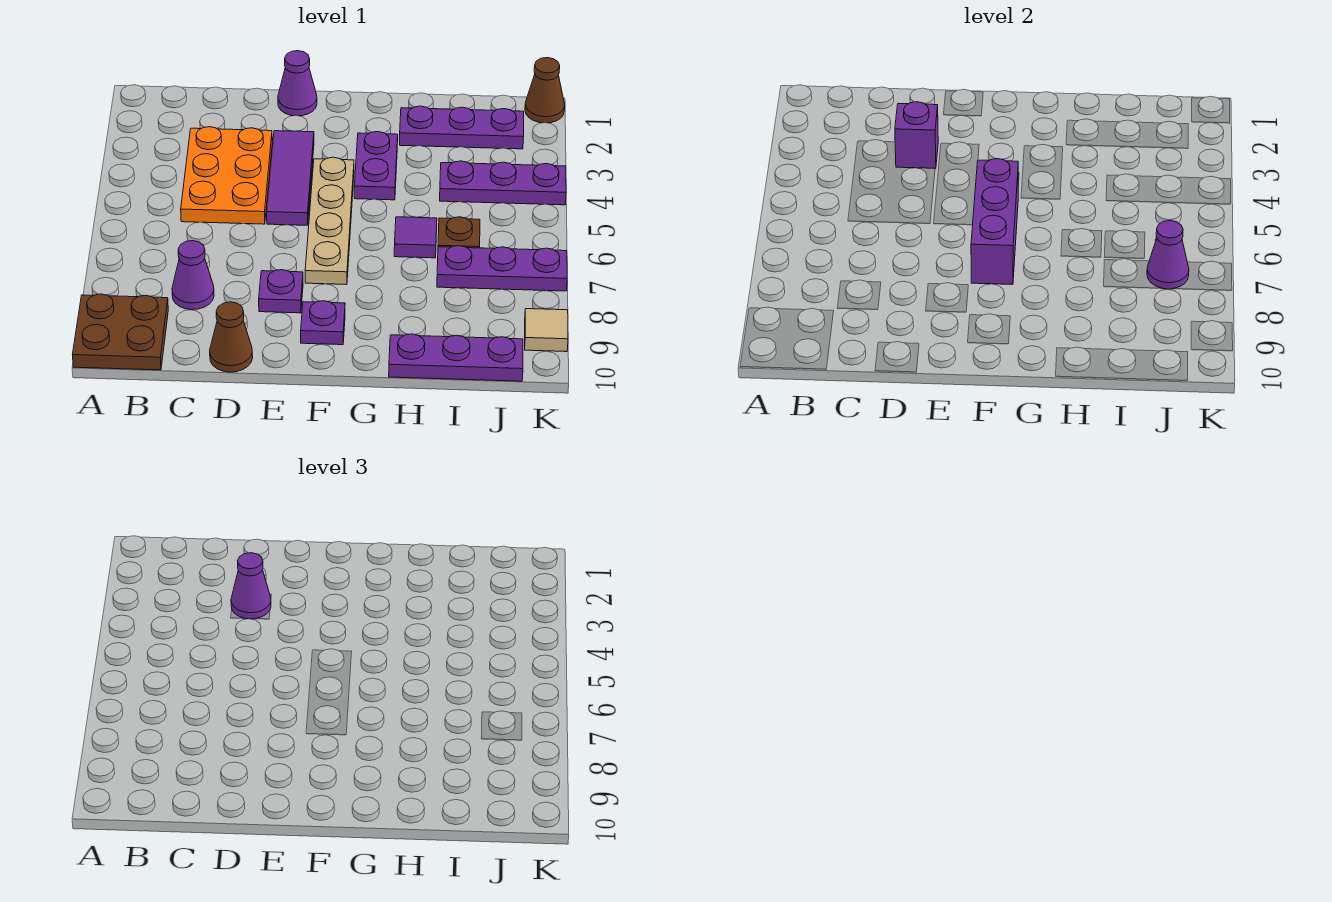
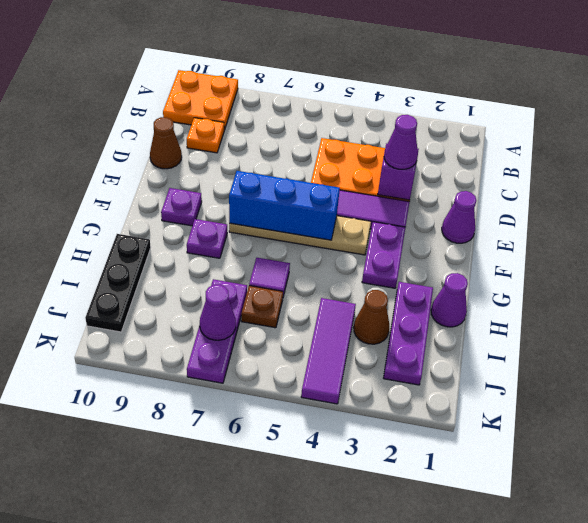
brown plate A9:B10 level 1 -> orange plate A9:B10 level 1
purple cone C8 level 1 -> purple cone H1 level 1
none -> orange plate C9 level 1
purple plate E8 level 1 -> purple plate G8 level 1
purple brick F5:F7 level 2 -> blue brick F5:F7 level 2
purple plate G3:G4 level 1 -> purple plate F3:G3 level 1
purple plate H10:J10 level 1 -> black plate H10:J10 level 1
purple plate I4:K4 level 1 -> purple tile I4:K4 level 1
brown cone K1 level 1 -> brown cone I3 level 1
tan tile K9 level 1 -> none

